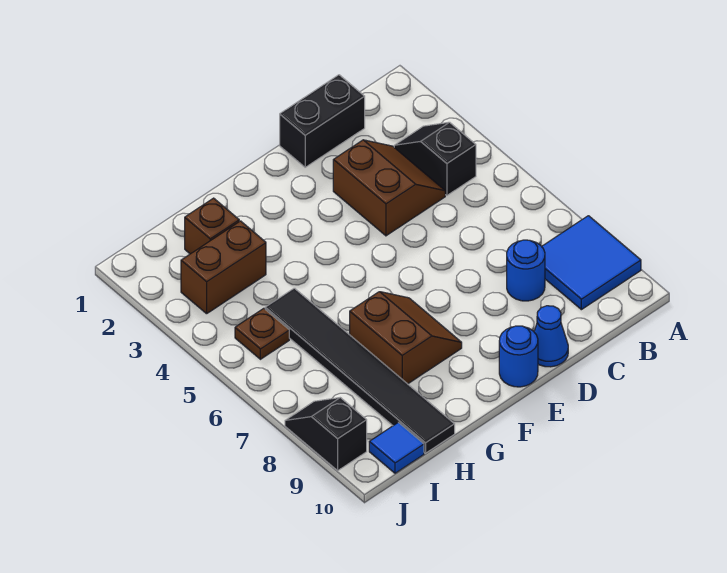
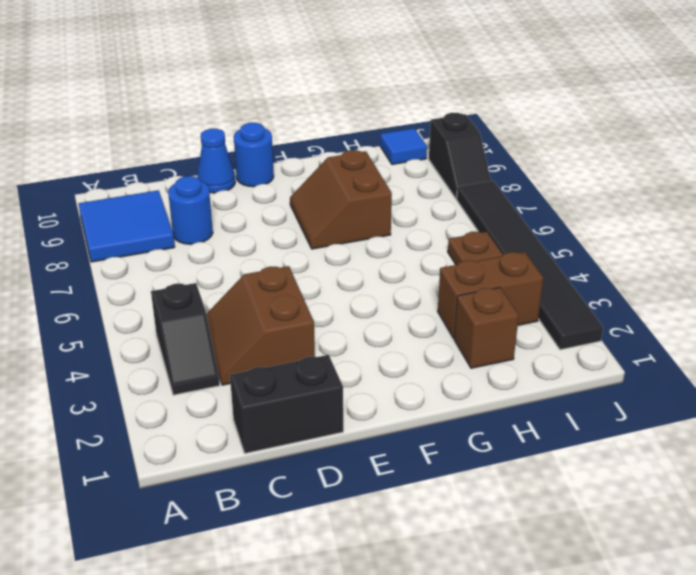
black tile H5:H10 level 1 -> black tile J2:J7 level 1

